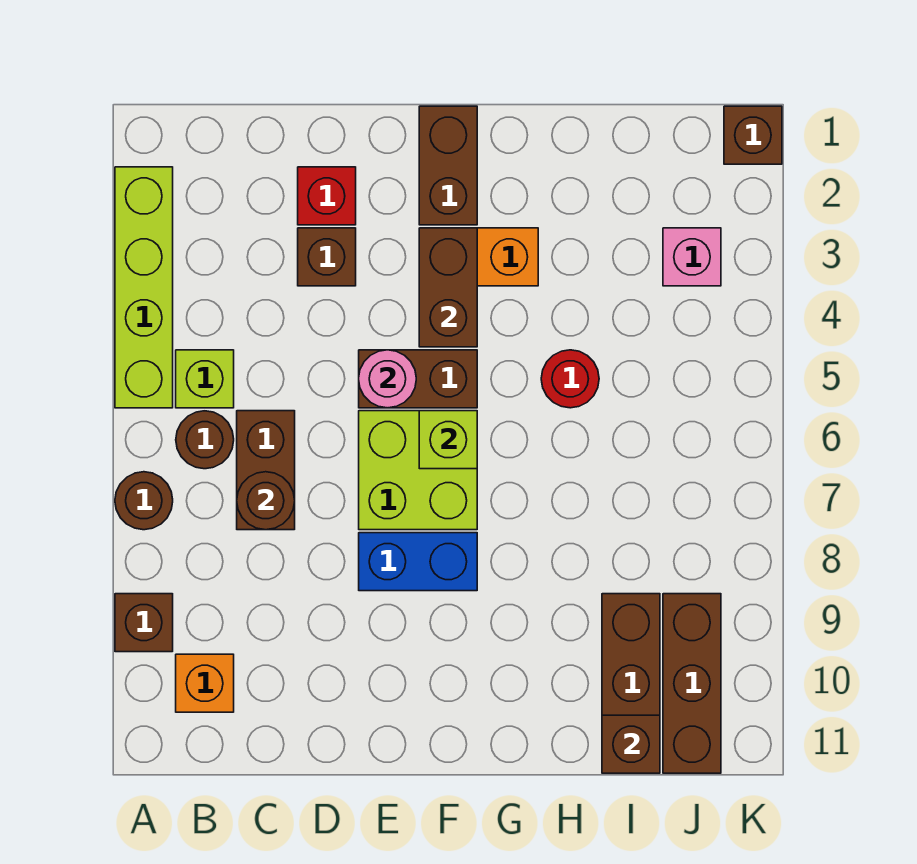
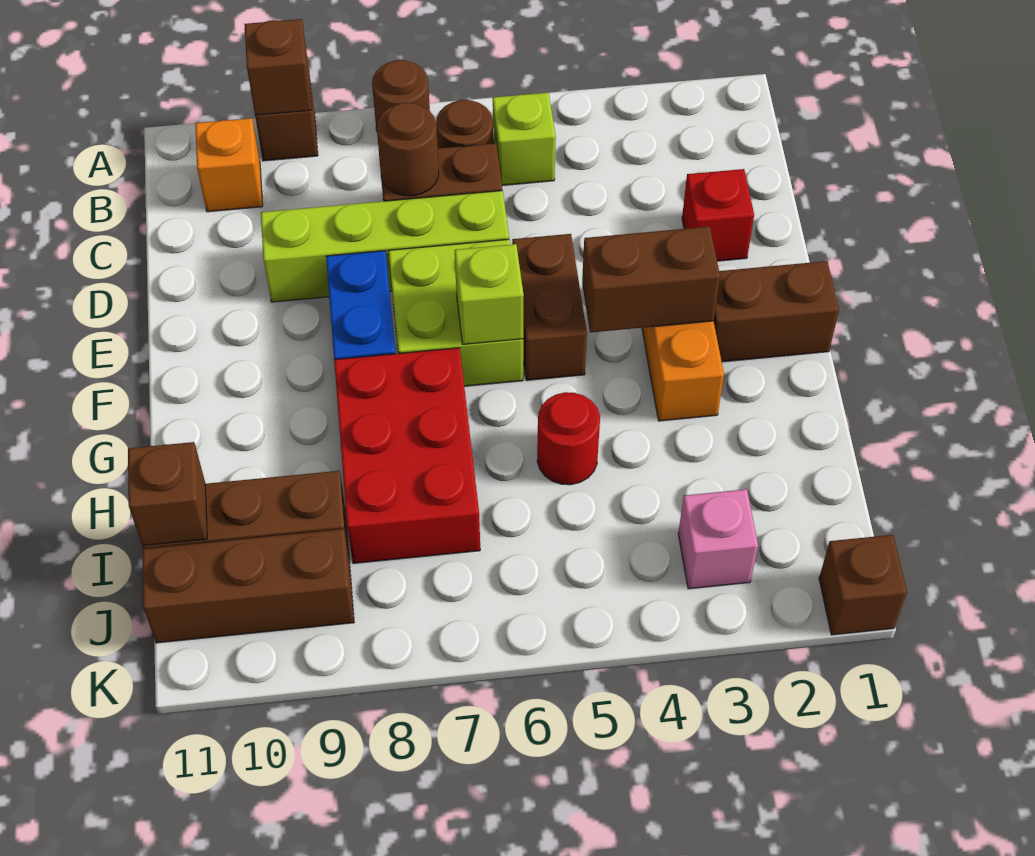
lime brick A2:A5 level 1 -> lime brick D6:D9 level 1
brown brick D3 level 1 -> brown brick A9 level 2
pink round brick E5 level 2 -> none
none -> red brick G7:I8 level 1

